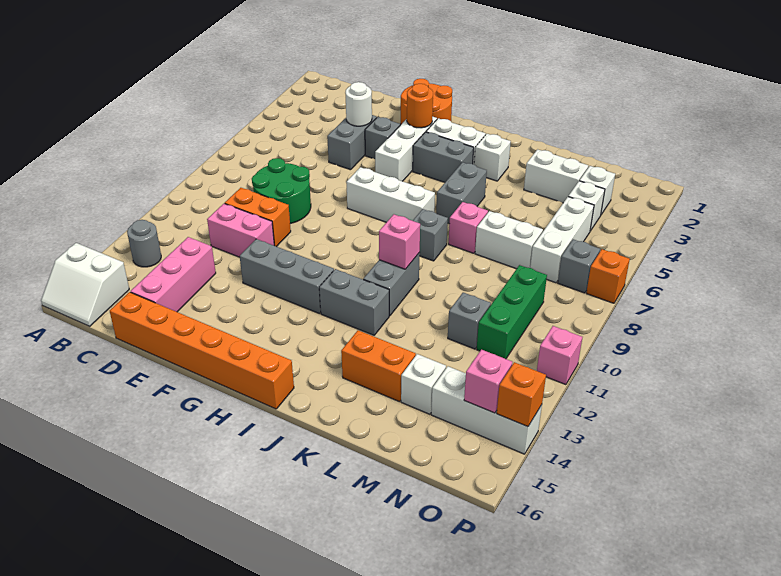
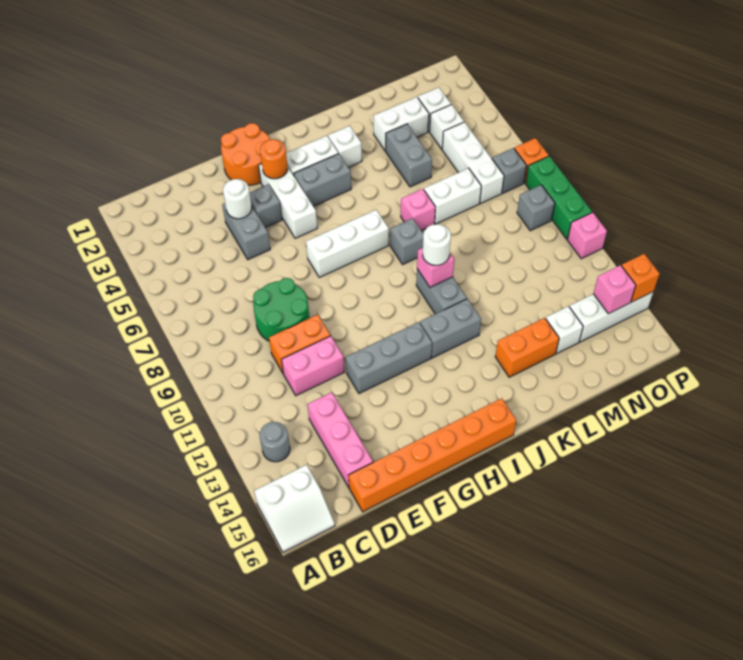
grey brick J5:J6 level 1 -> grey brick L4:L5 level 1
none -> white round brick J10 level 3
grey brick M11 level 1 -> grey brick O9 level 1
green brick N9:N11 level 1 -> green brick P8:P10 level 1

